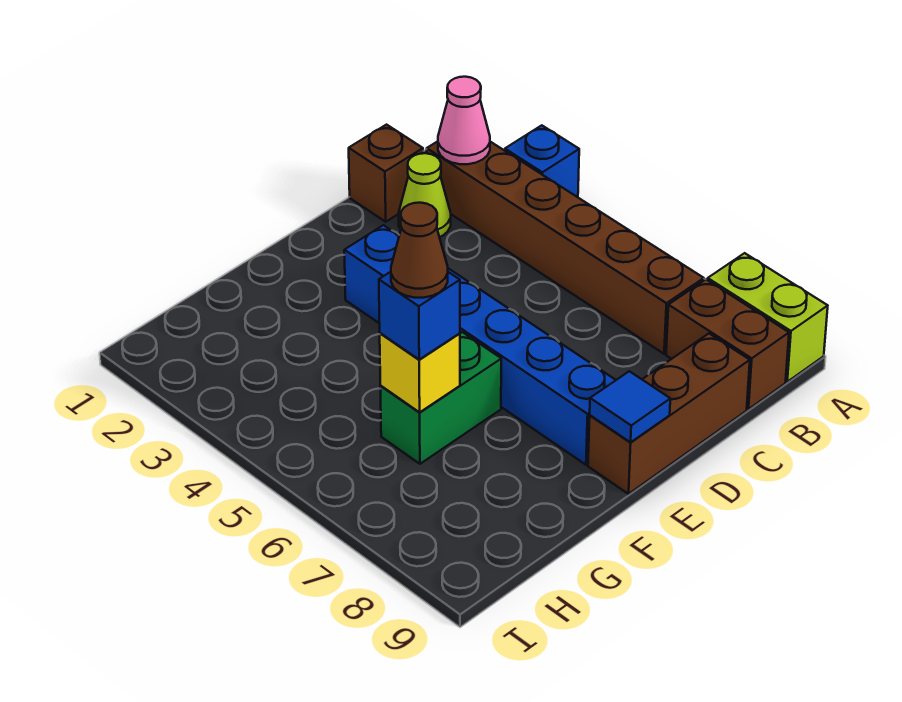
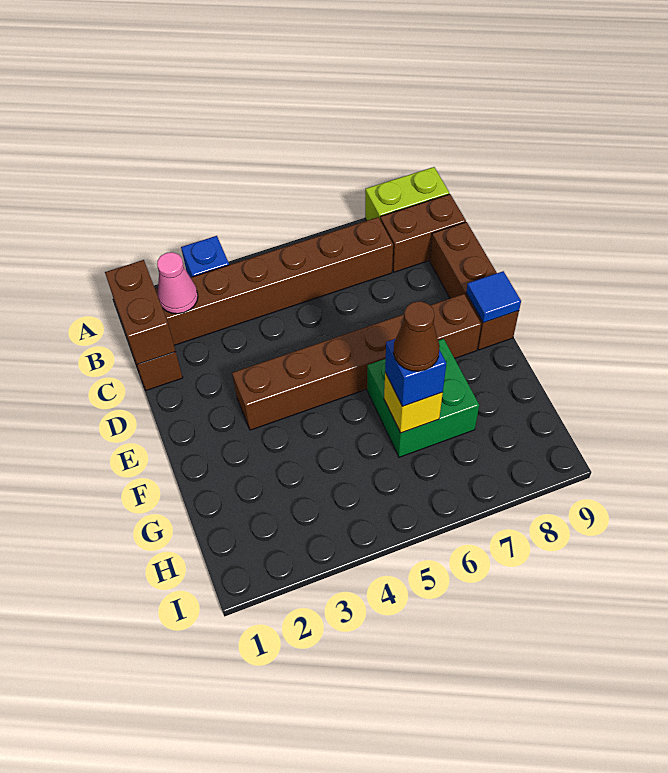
none -> brown brick B1:C1 level 2
lime cone C2 level 1 -> none
blue brick E3:E8 level 1 -> brown brick E3:E8 level 1
green brick F6:G6 level 1 -> green brick F6:G7 level 1

